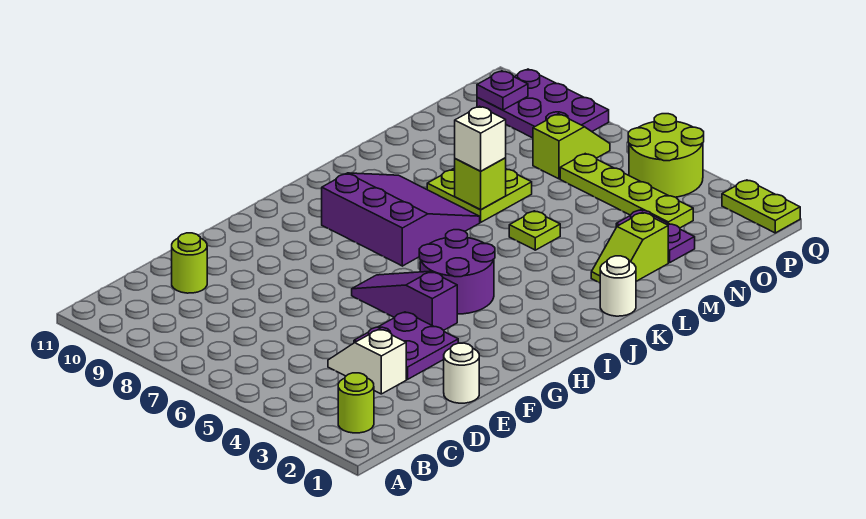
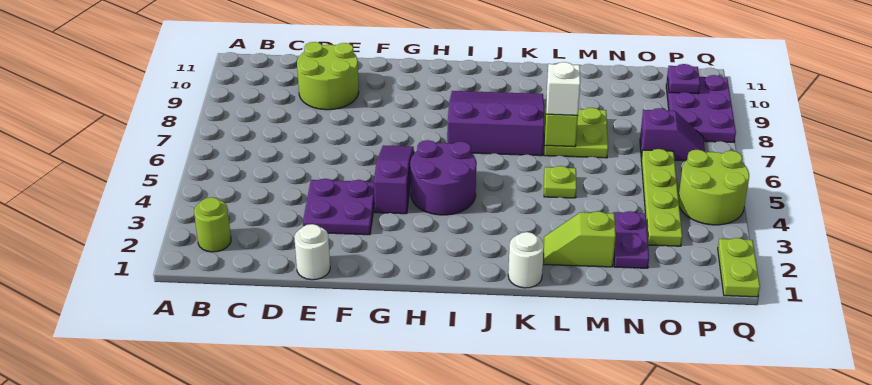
white slope D3:D4 level 1 top 3 -> none
lime round brick D10 level 1 -> lime round brick D9:E10 level 1
purple slope I7:K9 level 1 top I -> purple slope I7:K9 level 1 top 7
lime slope O7:P7 level 1 top O -> purple slope O7:P7 level 1 top O

